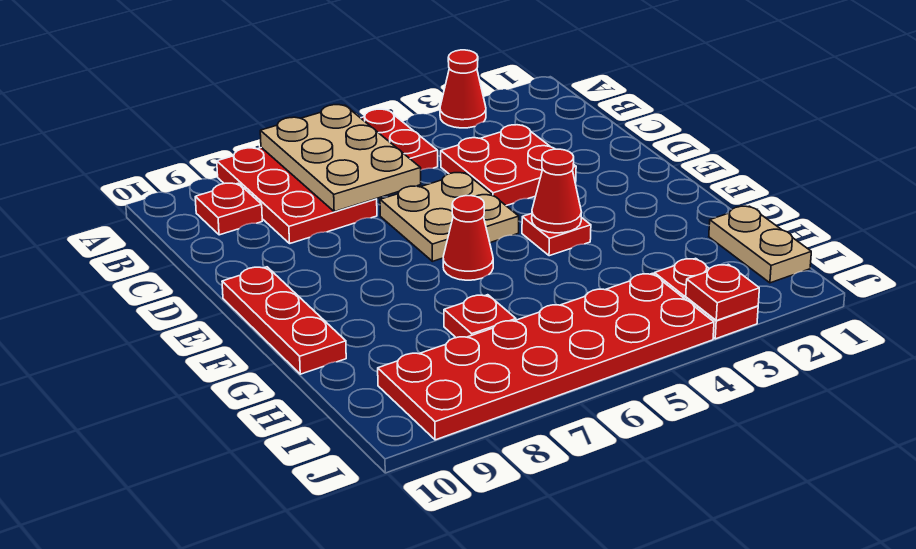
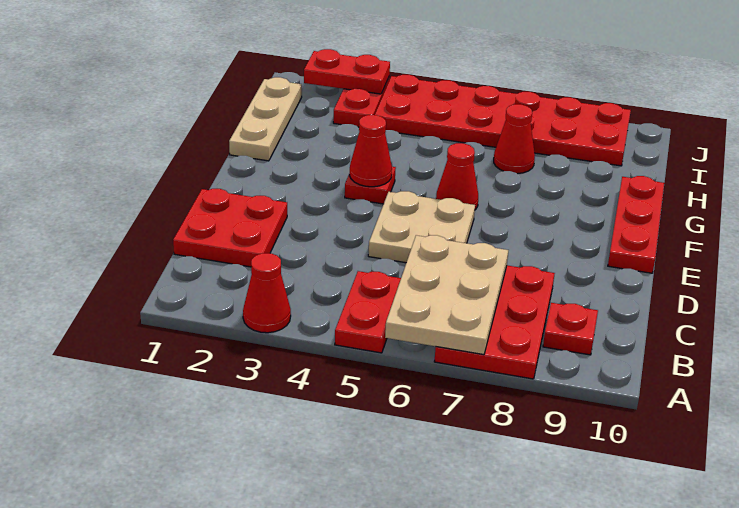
red plate C3:D4 level 1 -> red plate C1:D2 level 1
tan plate H1:I1 level 1 -> tan plate G1:I1 level 1
red plate H7 level 1 -> red cone H7 level 1
red plate J3 level 2 -> red plate J2:J3 level 2

